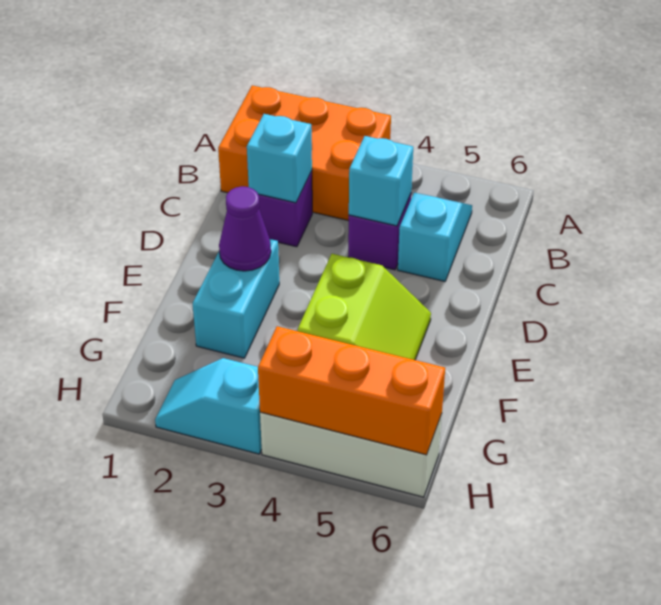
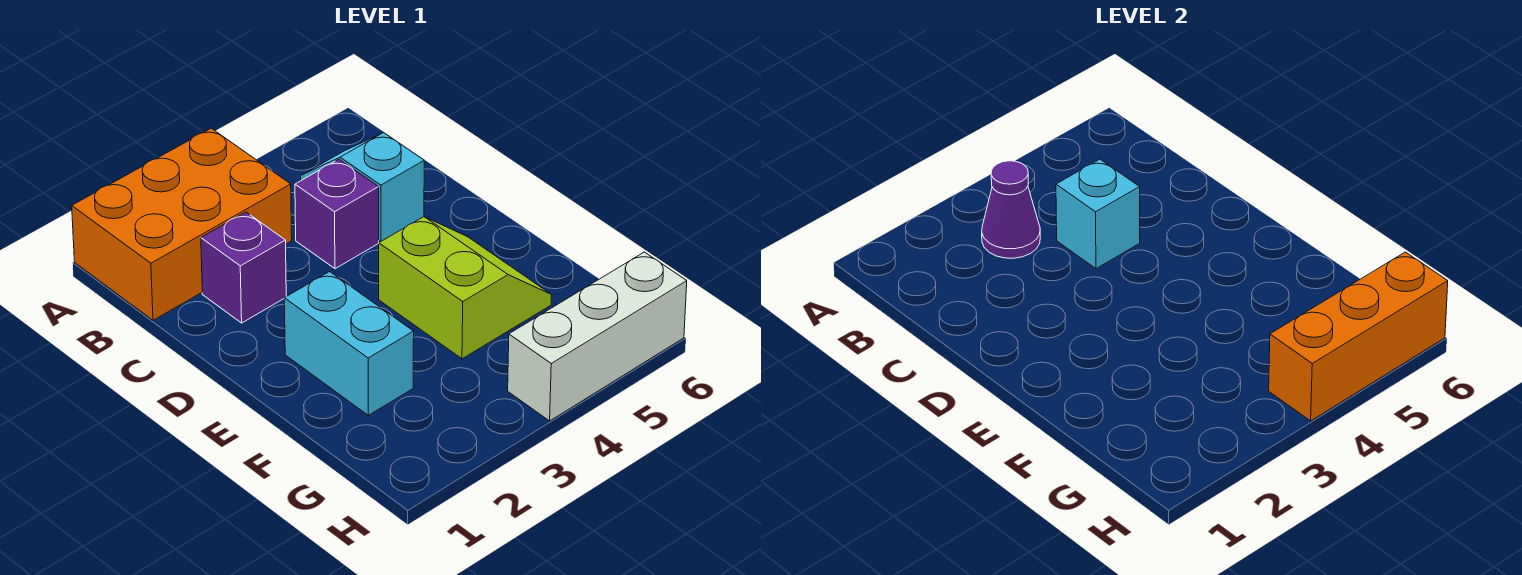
cyan brick C2 level 2 -> none
purple cone E2 level 2 -> purple cone B3 level 2
cyan slope H2:H3 level 1 top 3 -> none

